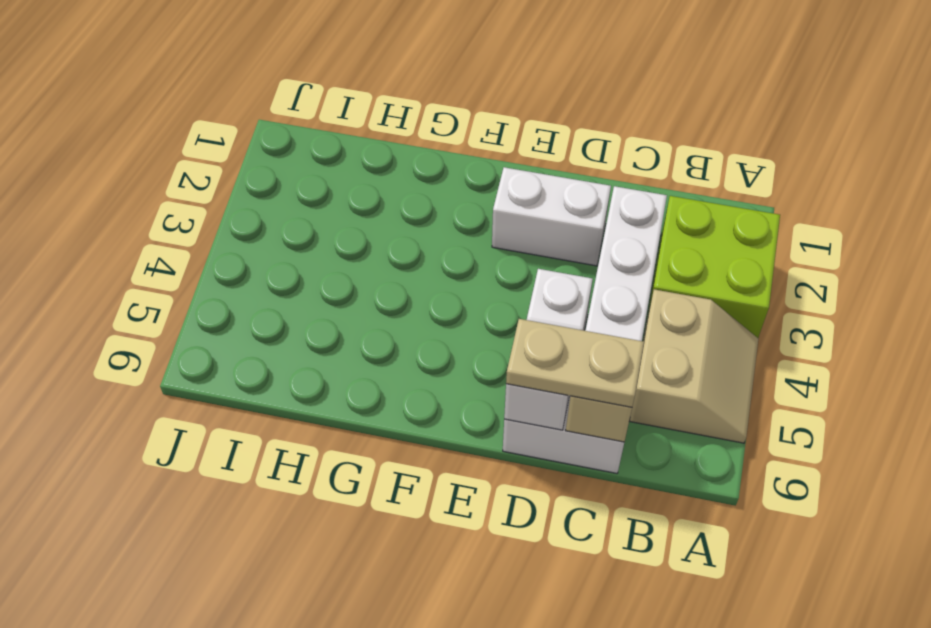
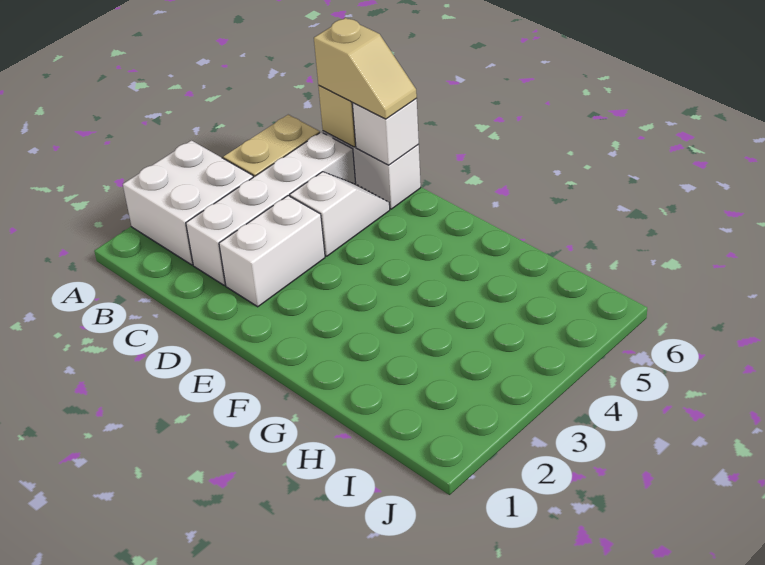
lime brick A2:B3 level 1 -> white brick A2:B3 level 1
tan plate C6:D6 level 3 -> tan slope C6:D6 level 3 top C
white brick D2:E2 level 1 -> white brick D2:D3 level 1

